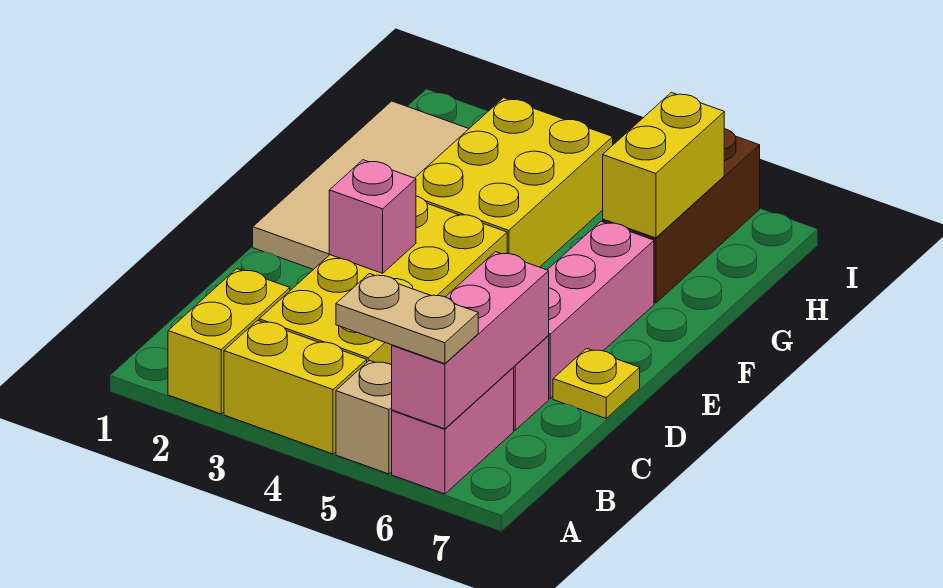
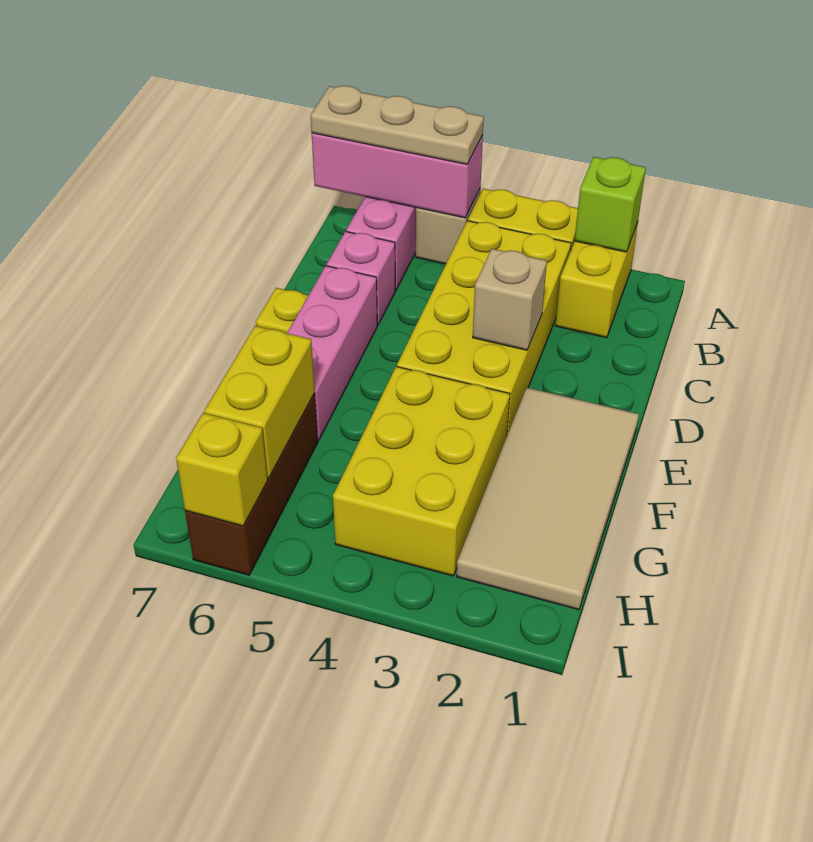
none -> lime brick A2 level 2
tan plate A5:A6 level 3 -> tan plate A5:A7 level 3
pink brick A6:C6 level 2 -> pink brick A5:A7 level 2
pink brick D3 level 2 -> tan brick D3 level 2
none -> yellow brick I6 level 2

